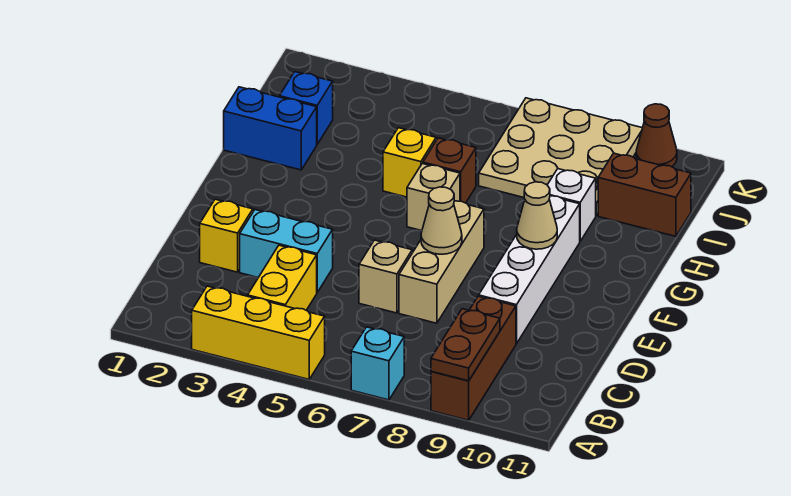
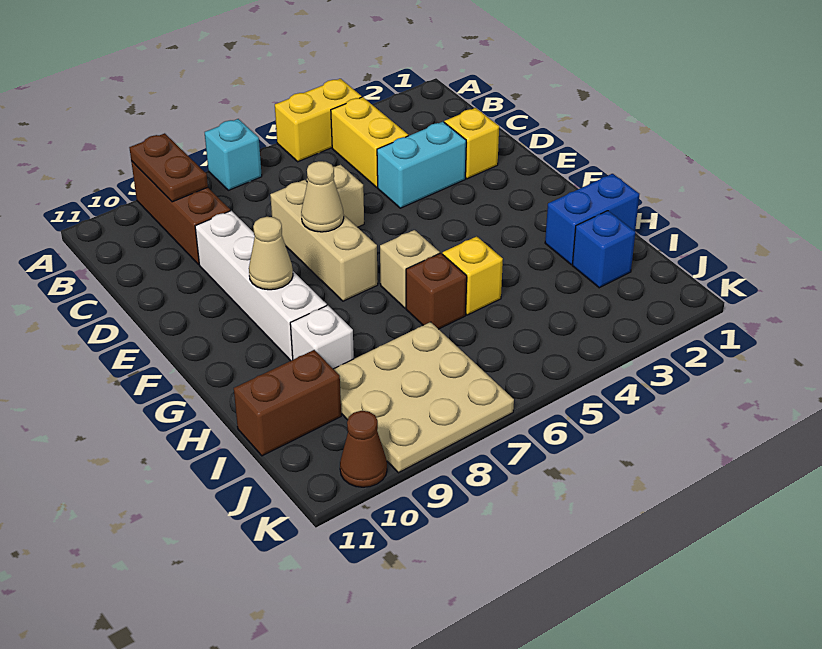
yellow brick A3:A5 level 1 -> yellow brick A4:A5 level 1

